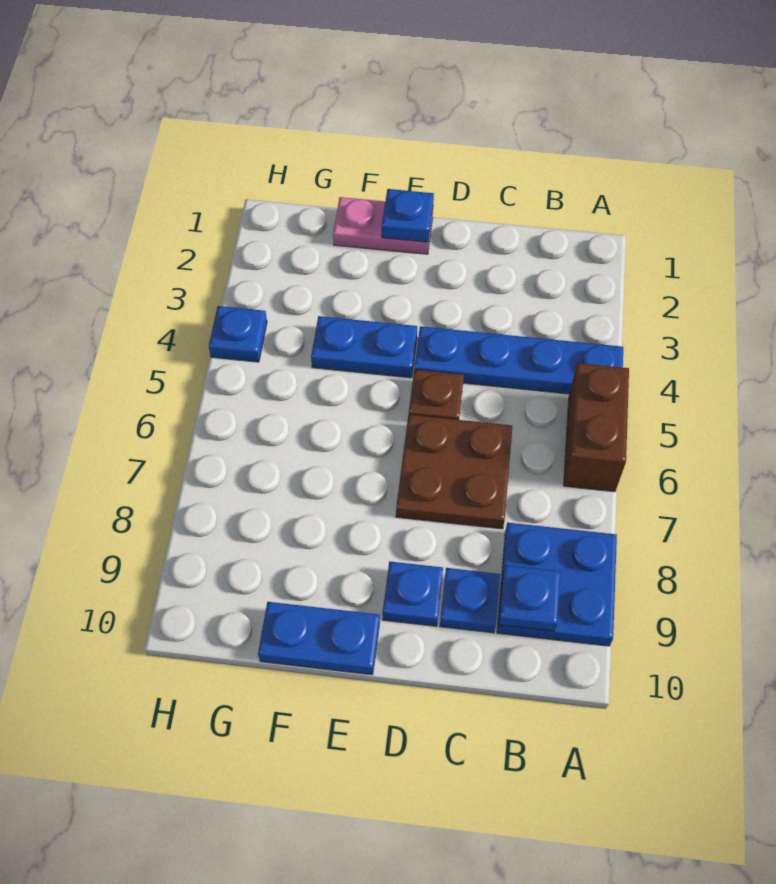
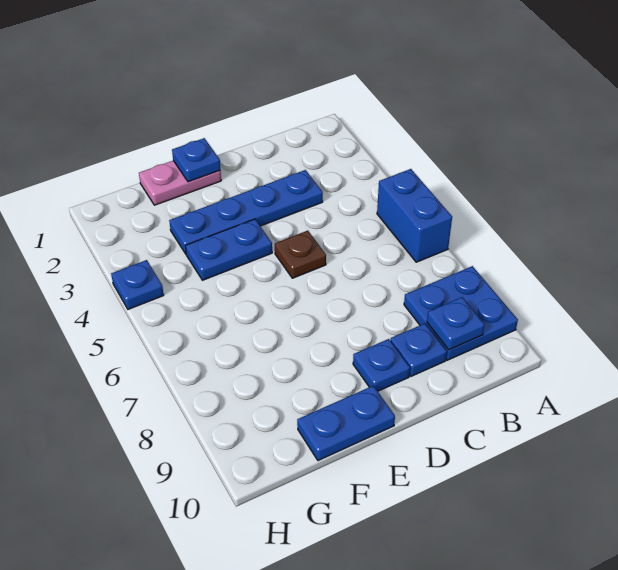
blue plate A4:D4 level 1 -> blue plate C3:F3 level 1
brown brick A5:A6 level 1 -> blue brick A5:A6 level 1
brown plate C6:D7 level 1 -> none

